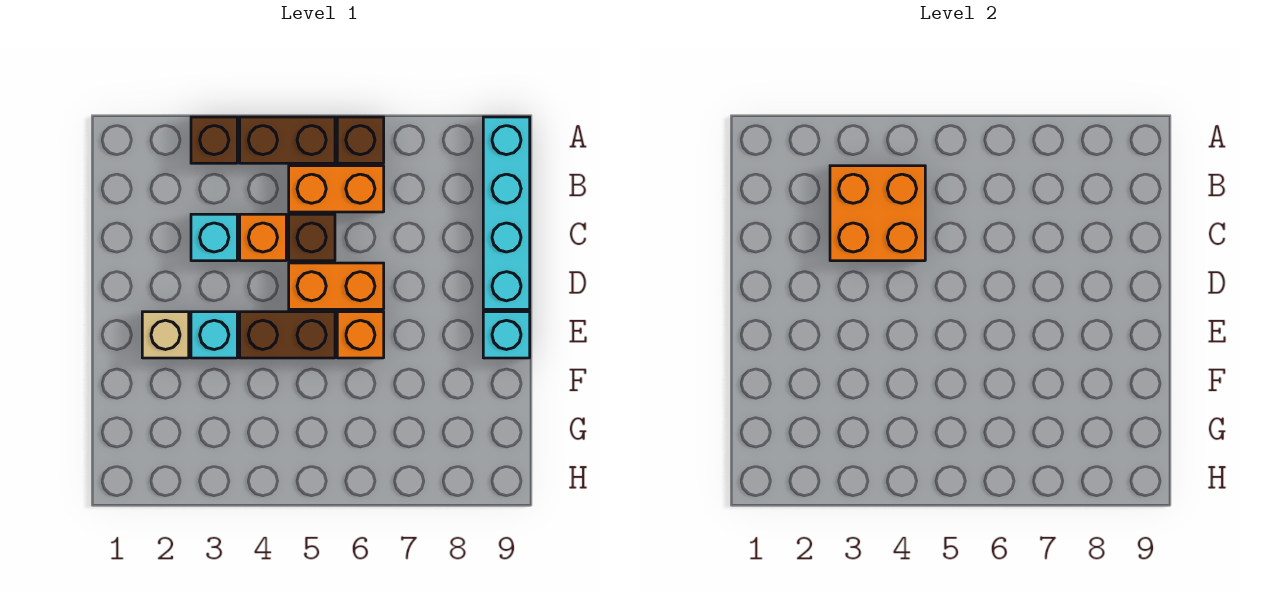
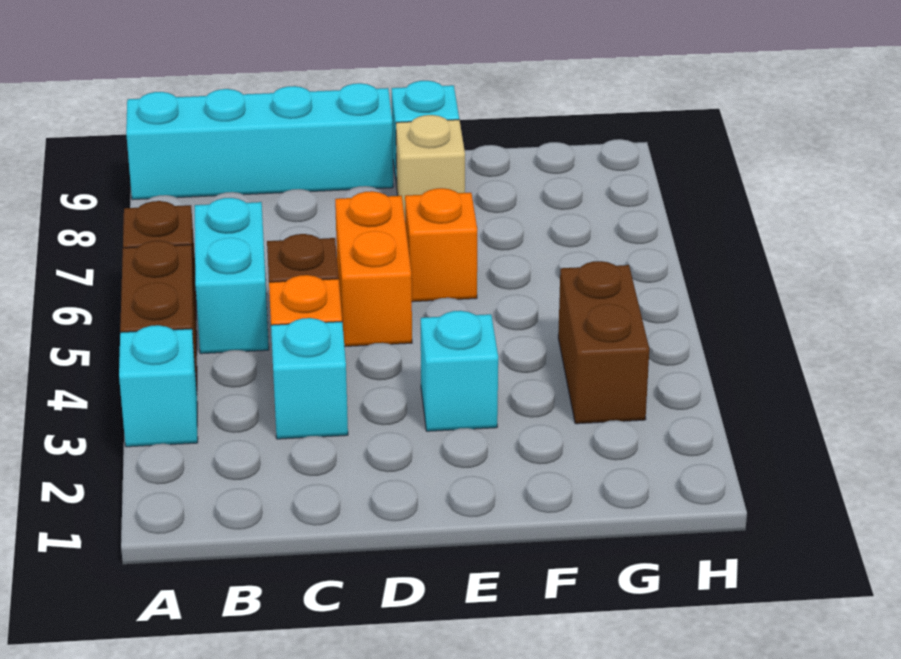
brown brick A3 level 1 -> cyan brick A3 level 1
orange brick B3:C4 level 2 -> none
orange brick B5:B6 level 1 -> cyan brick B5:B6 level 1
tan brick E2 level 1 -> tan brick E8 level 1
brown brick E4:E5 level 1 -> brown brick G3:G4 level 1

